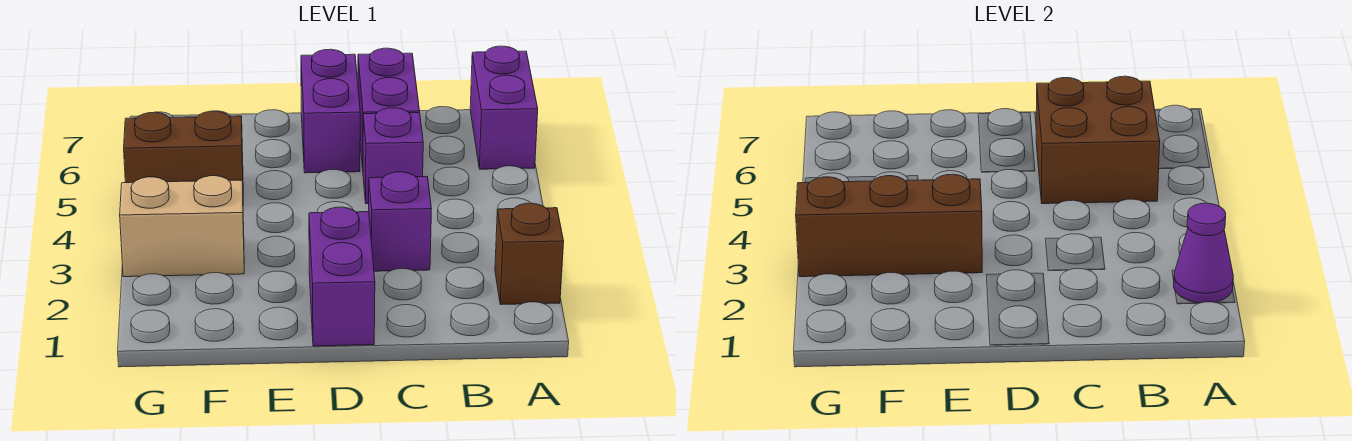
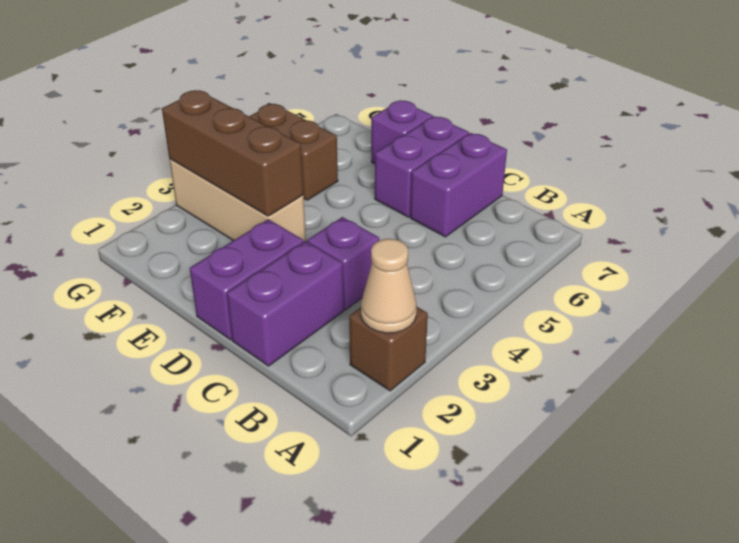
purple cone A2 level 2 -> tan cone A2 level 2
purple brick A6:A7 level 1 -> purple brick C1:C2 level 1
brown brick B5:C6 level 2 -> none
purple brick C5 level 1 -> purple brick E7 level 1
tan brick F3:G3 level 1 -> tan brick E3:G3 level 1

